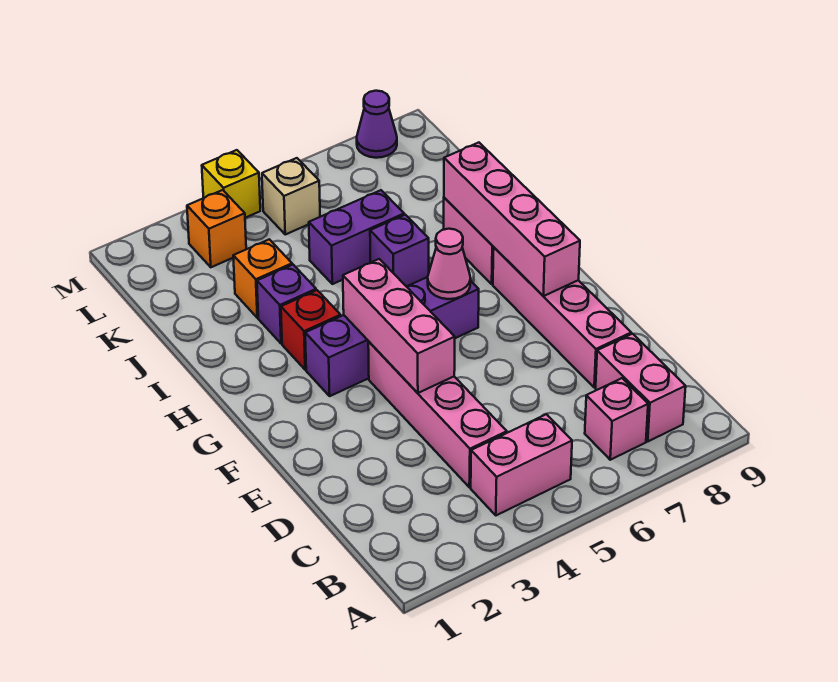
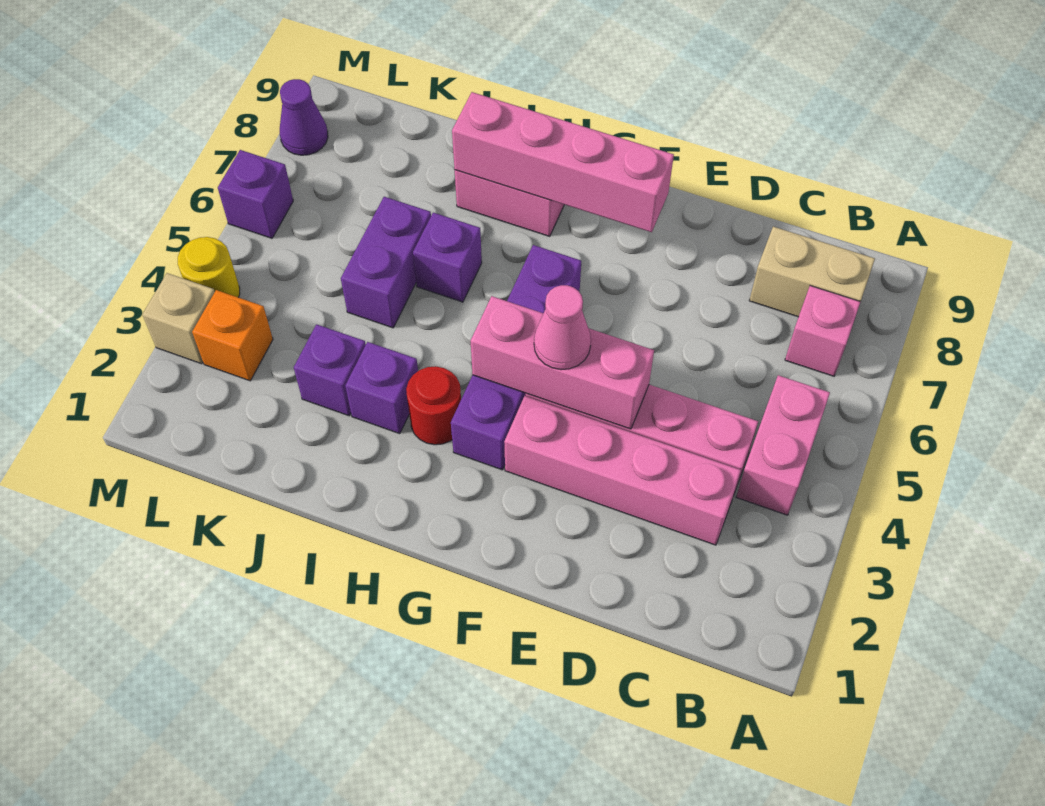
pink brick B8:C8 level 1 -> tan brick B8:C8 level 1
pink brick D8:G8 level 1 -> pink brick C3:F3 level 1
pink cone G6 level 2 -> pink cone F4 level 3
red brick H3 level 1 -> red round brick H3 level 1
orange brick J3 level 1 -> purple brick J3 level 1
tan brick L5 level 1 -> tan brick M3 level 1
yellow brick M4 level 1 -> yellow round brick M4 level 1
none -> purple brick M6 level 1

